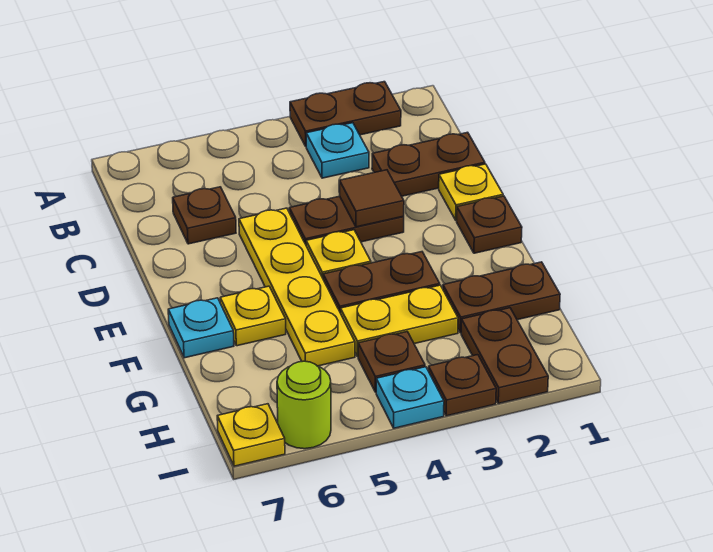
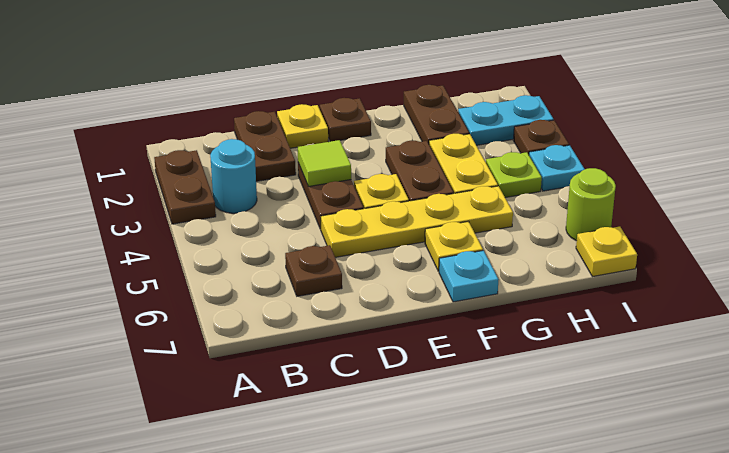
cyan plate B3 level 1 -> cyan round brick B3 level 1
brown tile D3 level 2 -> lime tile D3 level 2
brown plate H2:I2 level 1 -> cyan plate H2:I2 level 1
brown plate H4 level 1 -> lime plate H4 level 1

